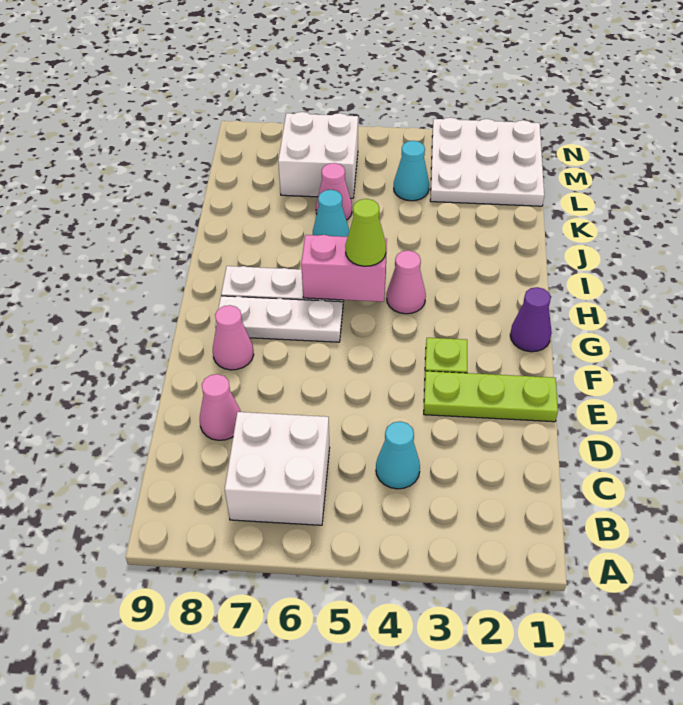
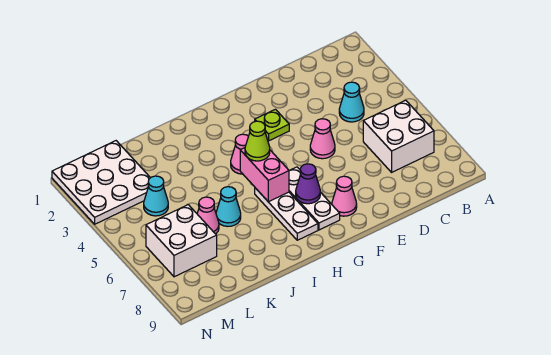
pink cone D8 level 1 -> pink cone E5 level 1
lime plate E1:E3 level 1 -> none
purple cone G1 level 1 -> purple cone G7 level 2

